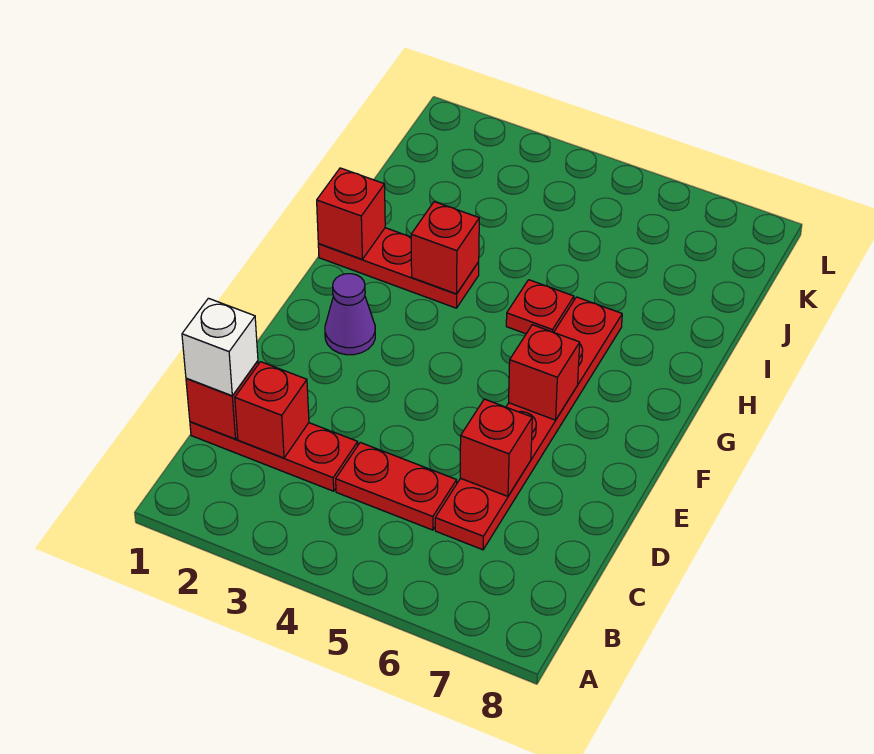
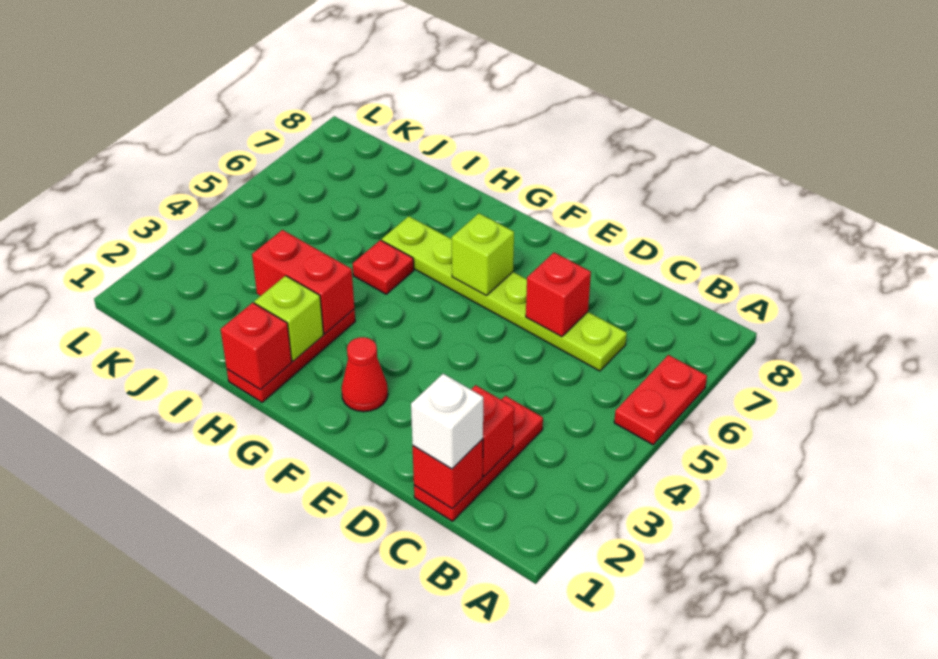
red plate C4:C5 level 1 -> red plate A5:A6 level 1
red plate C6:H6 level 1 -> lime plate C6:H6 level 1
purple cone F2 level 1 -> red cone F2 level 1
red brick F6 level 2 -> lime brick F6 level 2
none -> lime brick H2 level 2
red brick H3 level 2 -> red brick H3:I3 level 2

